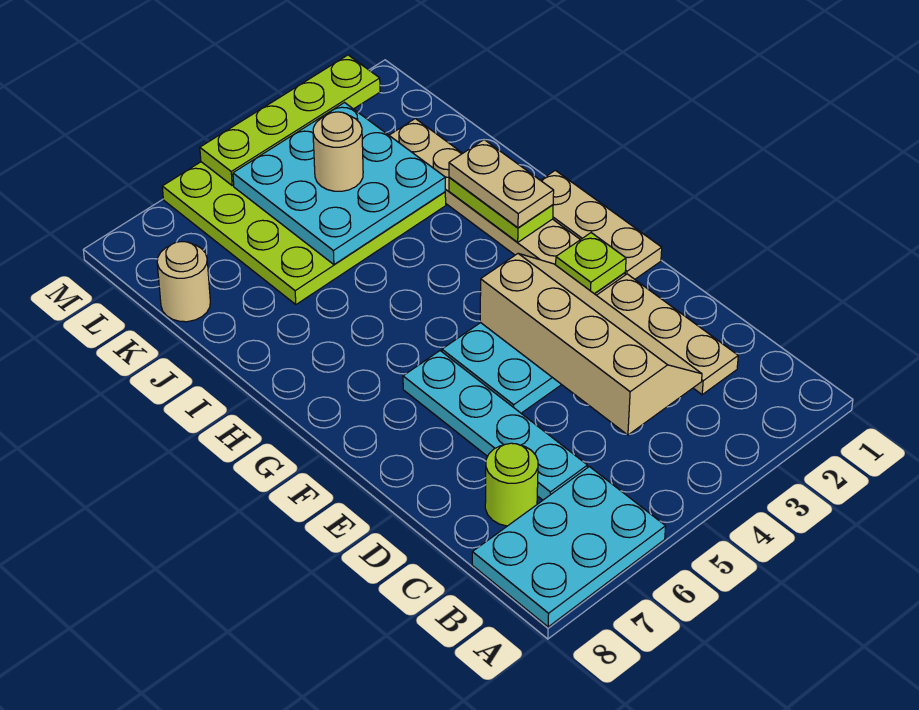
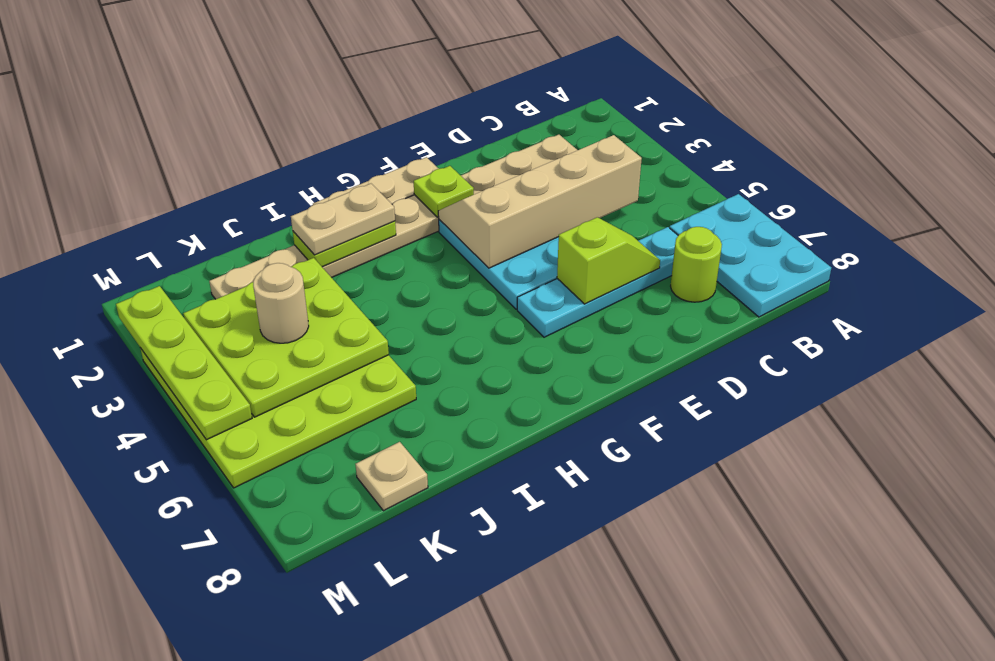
none -> lime slope D6:E6 level 2 top E
cyan plate J3:L5 level 2 -> lime plate J3:L5 level 2
tan round brick K8 level 1 -> tan plate K8 level 1

